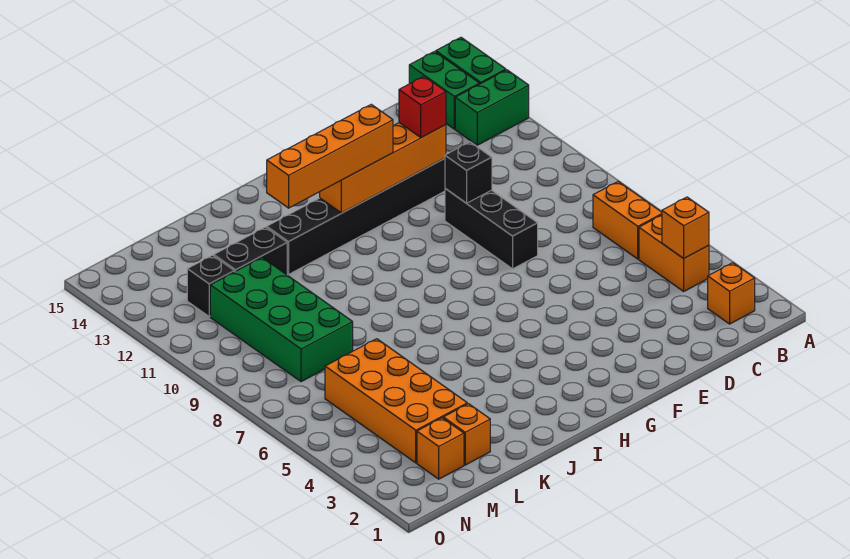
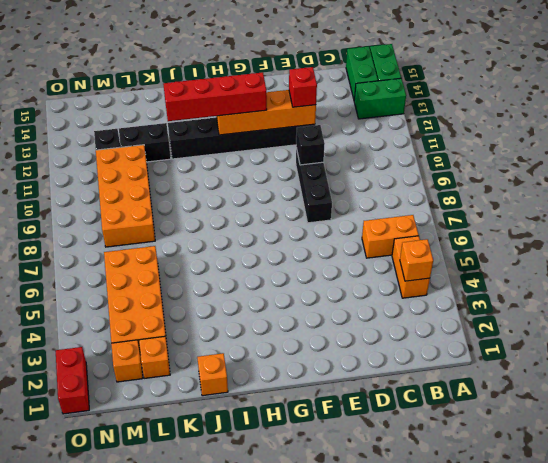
orange brick B2 level 1 -> orange brick J1 level 1
orange brick B6:B7 level 1 -> orange brick B6:C6 level 1
orange brick G12:J12 level 3 -> red brick G12:J12 level 3
green brick L8:M11 level 1 -> orange brick L8:M11 level 1
none -> red brick O1:O2 level 1

